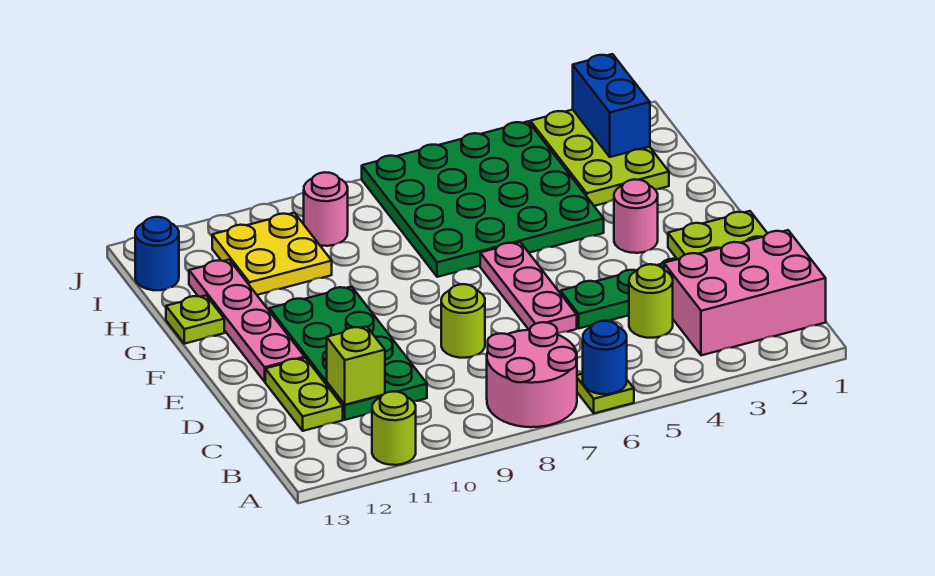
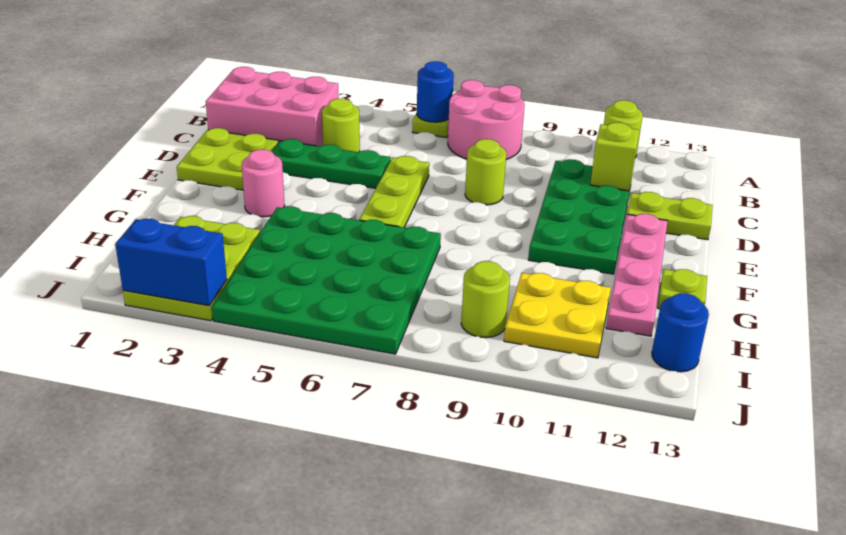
lime plate C12:D12 level 1 -> lime plate D12:D13 level 1
pink plate D6:F6 level 1 -> lime plate D6:F6 level 1
blue brick I2:J2 level 2 -> blue brick J2:J3 level 2
pink round brick I9 level 1 -> lime round brick I9 level 1

